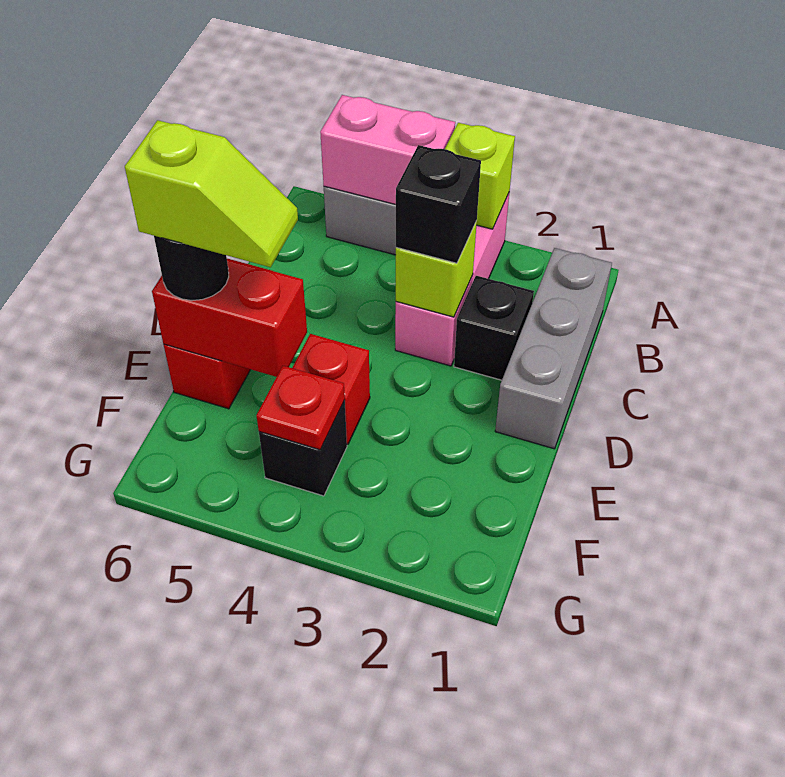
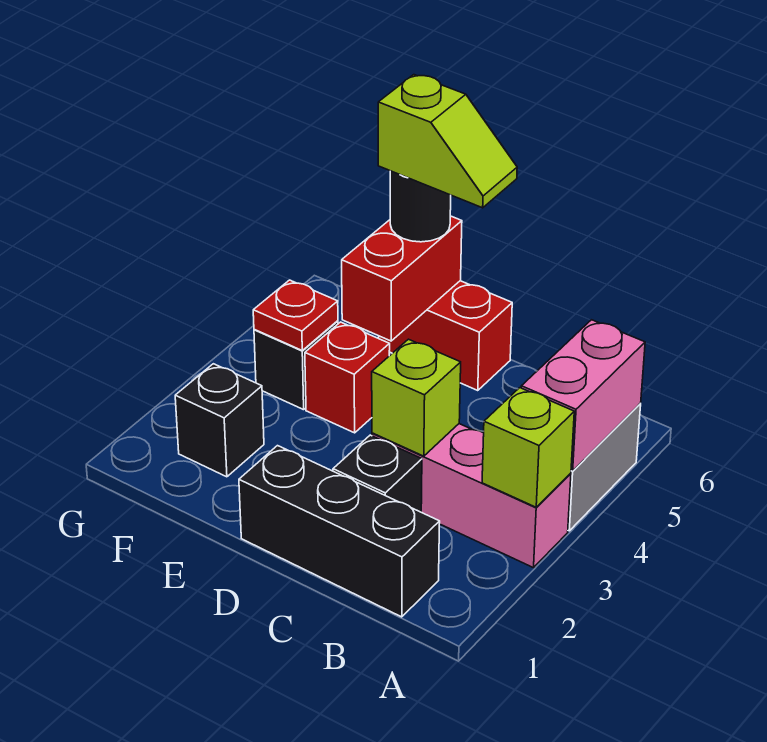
grey brick B1:D1 level 1 -> black brick B1:D1 level 1
black brick C3 level 3 -> black brick F2 level 1
lime slope E5:E6 level 4 top 6 -> lime slope D6:E6 level 4 top E

